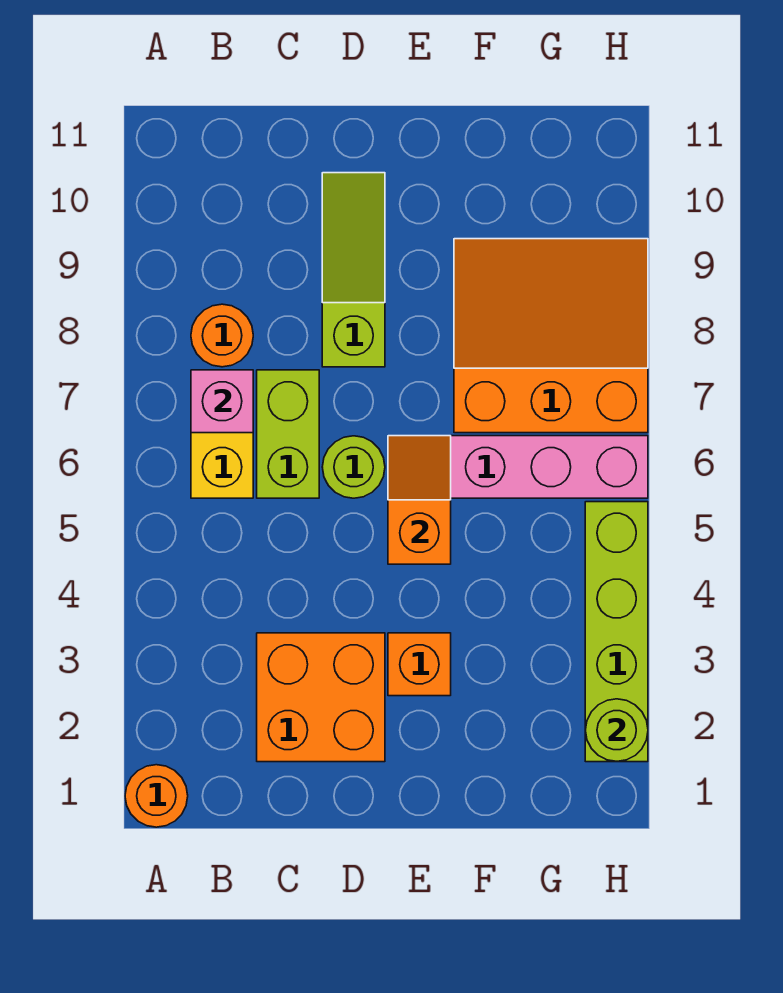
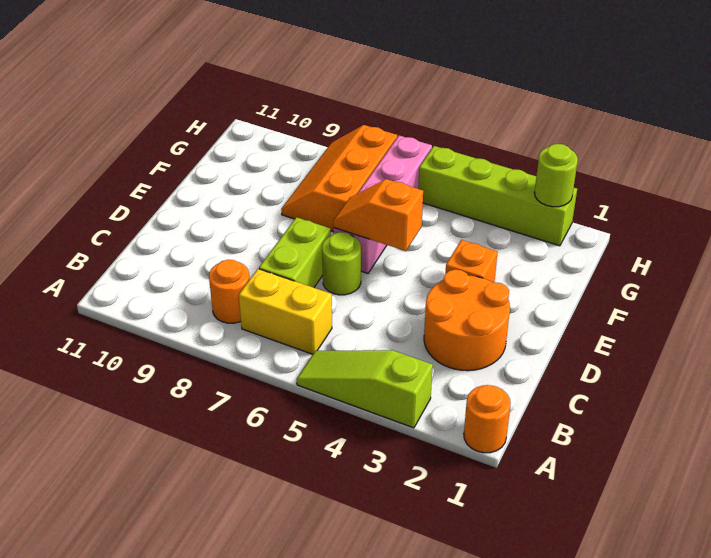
pink brick B7 level 2 -> none
orange brick C2:D3 level 1 -> orange round brick C2:D3 level 1
lime brick C6:C7 level 1 -> lime brick C7:D7 level 1
lime slope D8:D10 level 1 top 8 -> lime slope A3:A5 level 1 top 3
orange slope F7:H9 level 1 top 7 -> orange slope F7:H8 level 1 top 7

